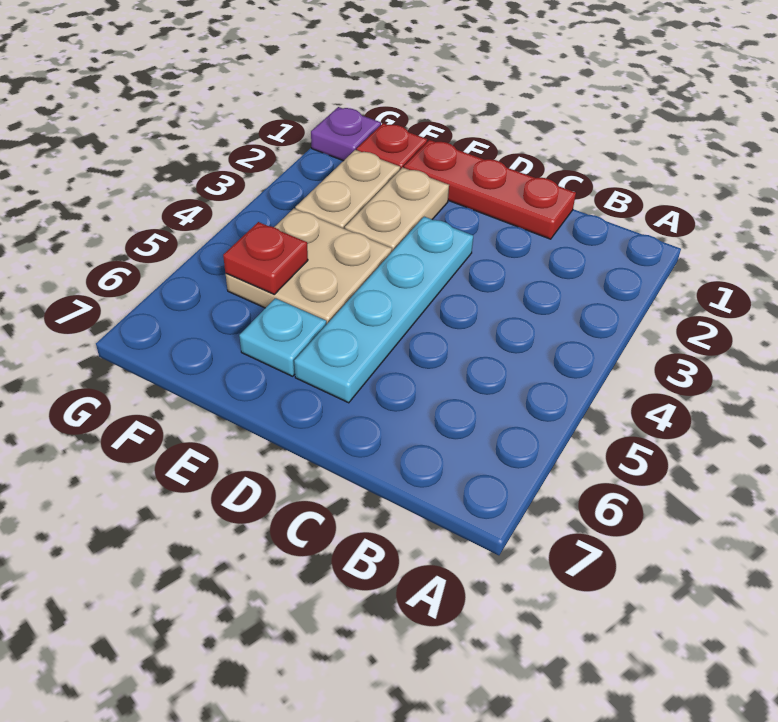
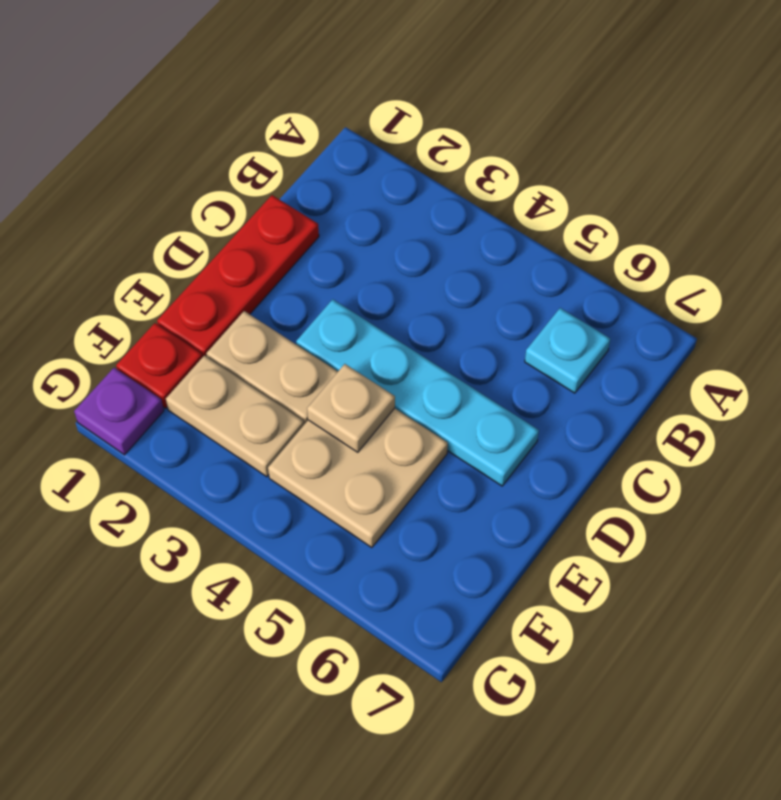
none -> tan plate E4 level 2
cyan plate E6 level 1 -> cyan plate B6 level 1
red plate F5 level 2 -> none

